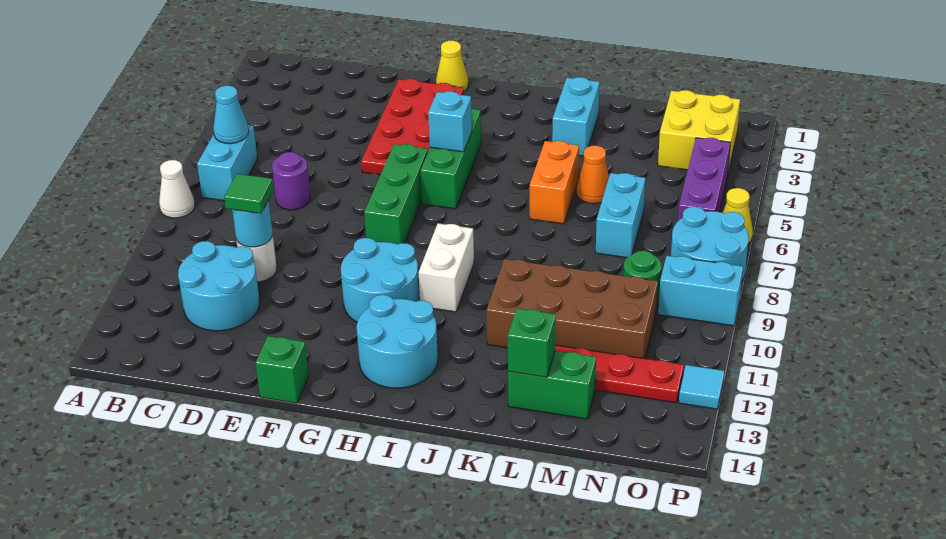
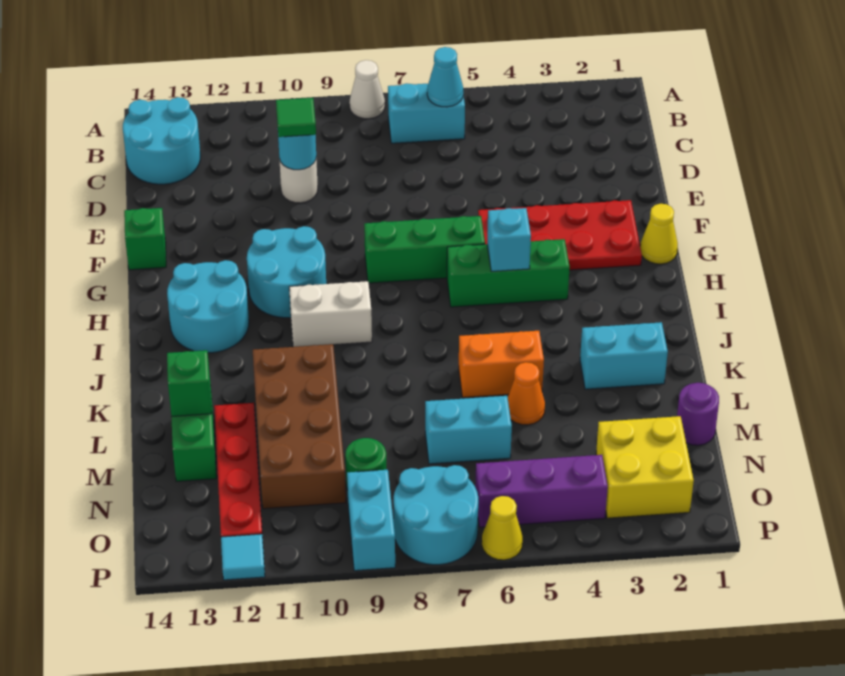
cyan round brick C11:D12 level 1 -> cyan round brick B13:C14 level 1
purple round brick D7 level 1 -> purple round brick M1 level 1

